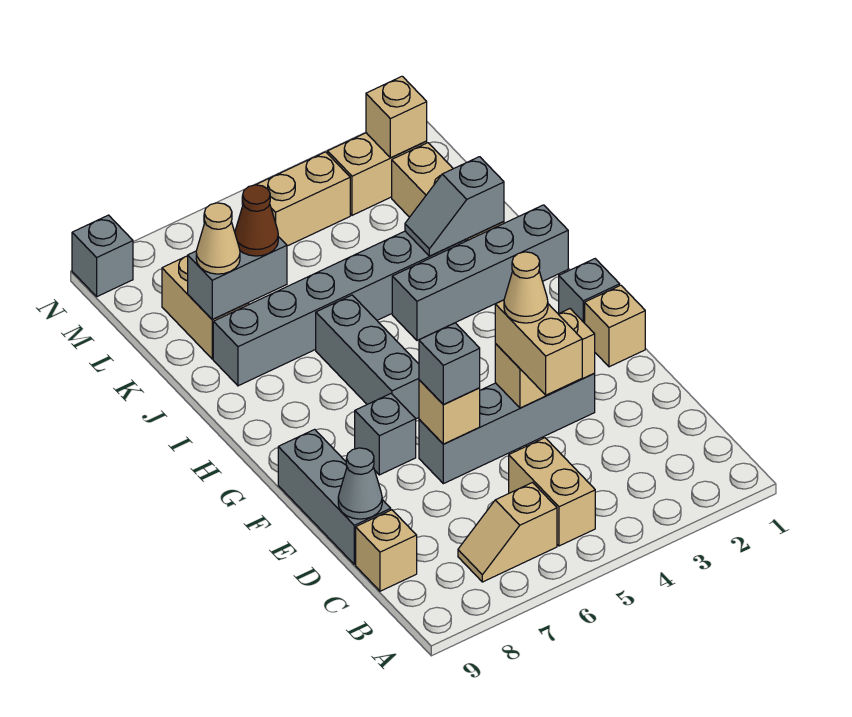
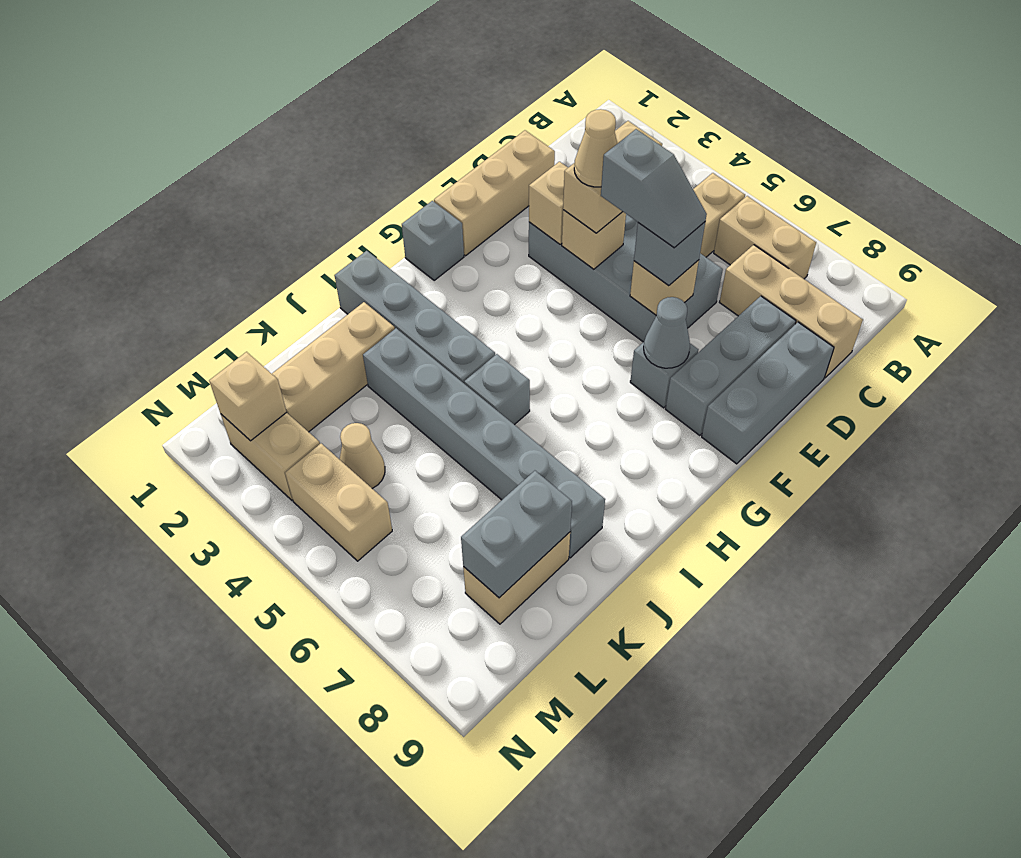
tan slope B6:B7 level 1 top 6 -> tan brick B6:B7 level 1
tan brick C9 level 1 -> tan brick C7:C9 level 1
grey cone D9 level 2 -> grey cone F7 level 2
grey brick E3:E6 level 1 -> grey brick D3:E6 level 1
tan brick F1 level 1 -> tan brick D1:F1 level 1
grey brick G6:I6 level 1 -> grey brick D8:F8 level 1
grey slope J2:J3 level 2 top 2 -> grey slope E5:E6 level 4 top 5
grey brick K7:K8 level 2 -> grey brick K8:L8 level 2
brown cone K7 level 3 -> none
tan cone K8 level 3 -> tan cone L4 level 1
grey brick N9 level 1 -> grey brick I5 level 1

